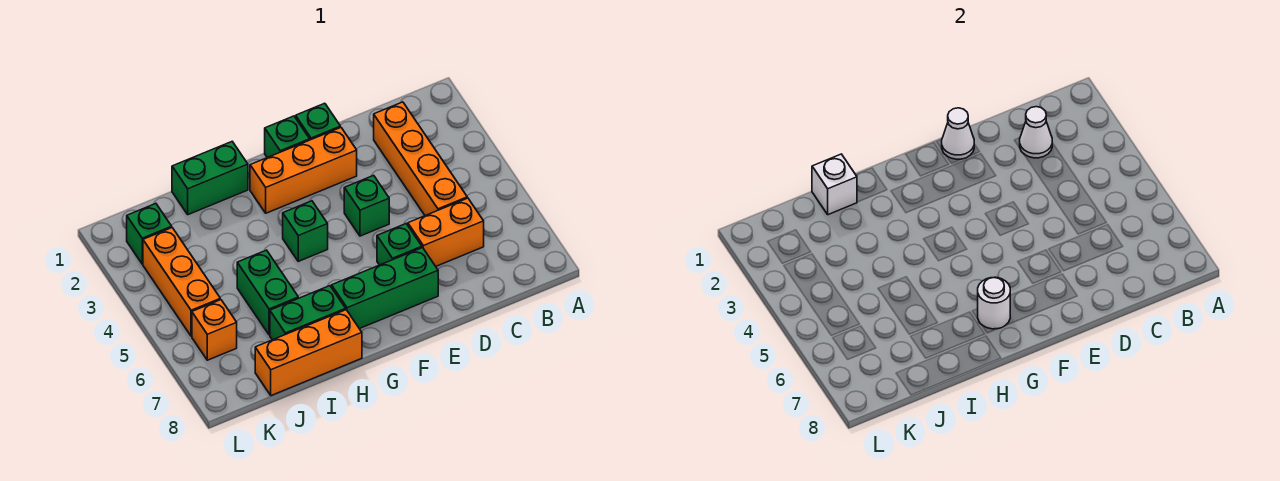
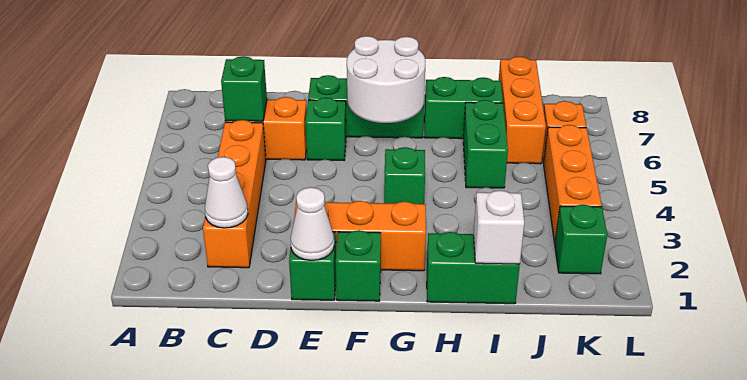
green brick E4 level 1 -> green brick C6 level 2
white round brick G7 level 2 -> white round brick F6:G7 level 2
orange brick H8:J8 level 1 -> orange brick J6:J8 level 1

